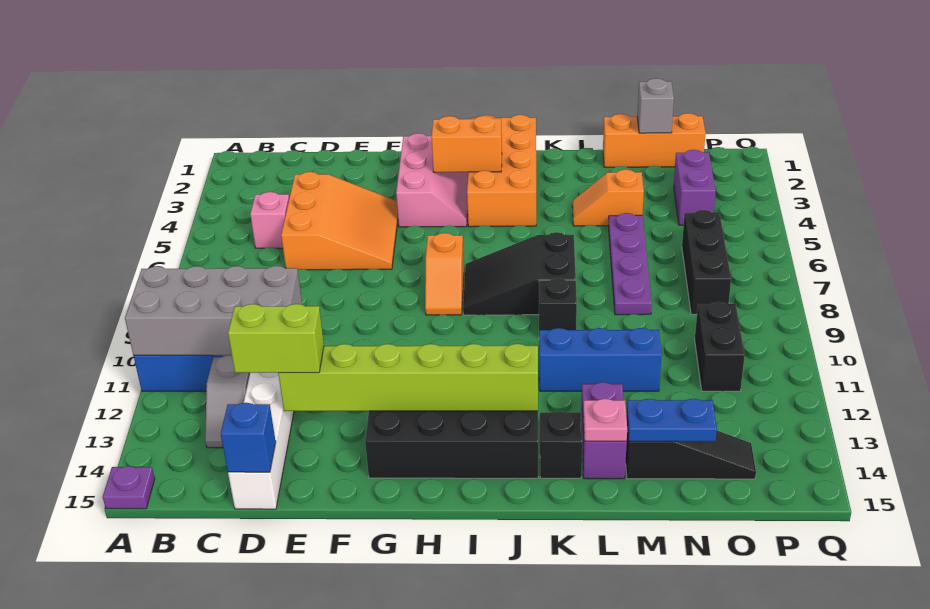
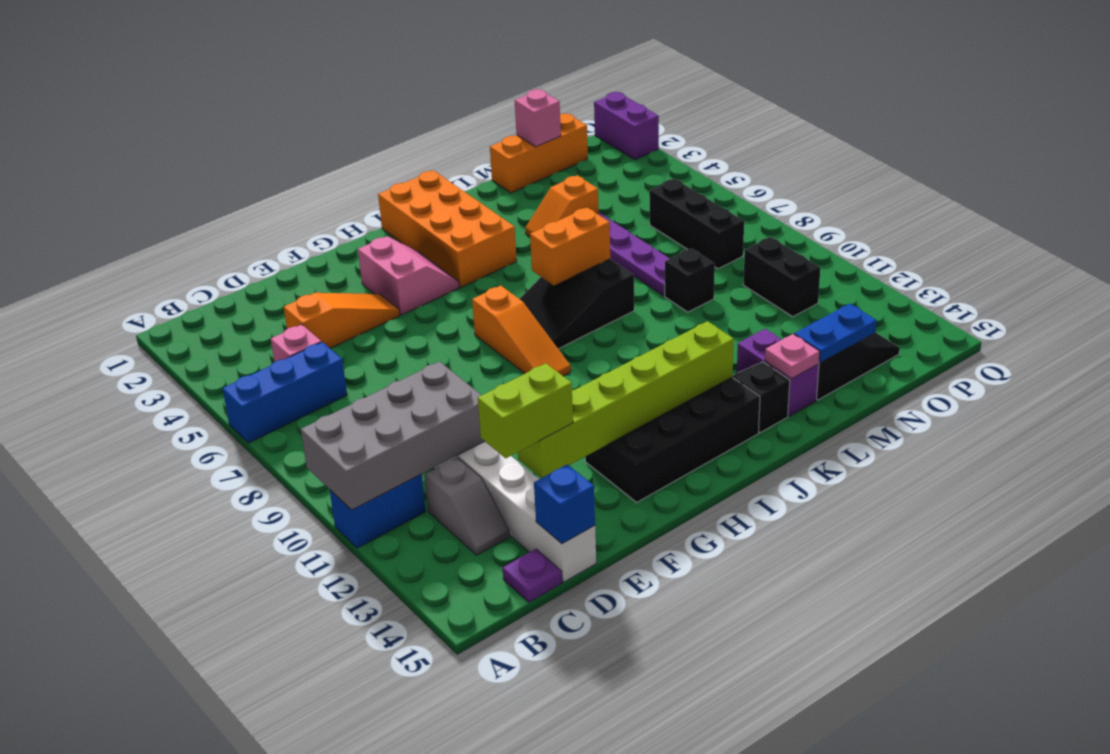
purple plate A15 level 1 -> purple plate C15 level 1
orange slope D4:F6 level 1 top D -> orange slope D4:F4 level 1 top D
pink slope G2:H4 level 1 top G -> pink slope G3:H4 level 1 top G
orange brick H3:I3 level 2 -> orange brick J7:K7 level 2
orange slope H7:H8 level 1 top 7 -> orange slope H7:H9 level 1 top 7
black brick K9 level 1 -> black brick M9 level 1
blue brick K11:M11 level 1 -> blue brick A6:C6 level 1
grey brick N1 level 2 -> pink brick N1 level 2
purple brick O3:O4 level 1 -> purple brick Q1:Q2 level 1

